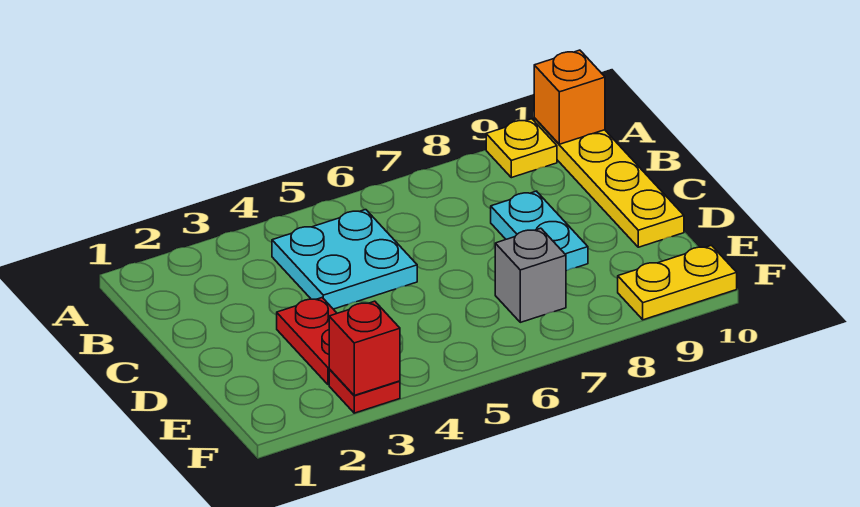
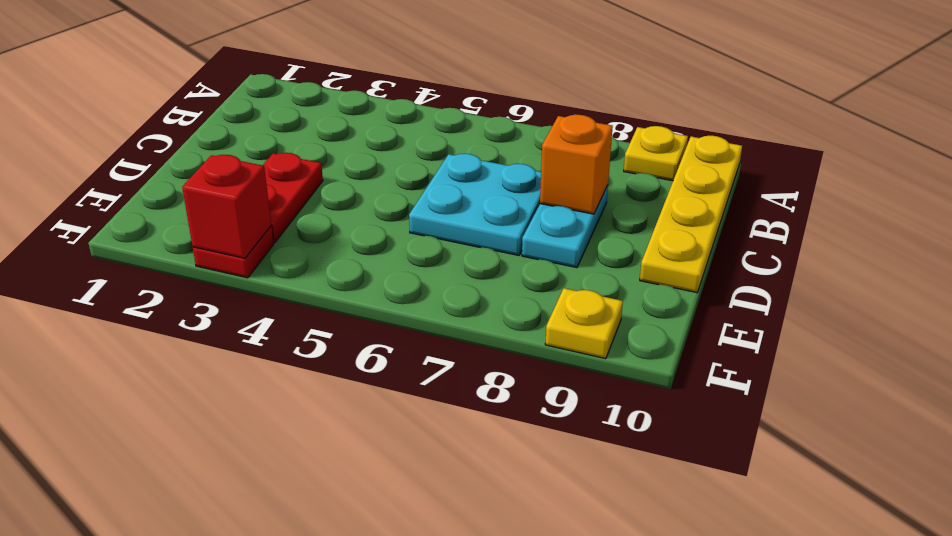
orange brick A10 level 2 -> orange brick C8 level 2
cyan plate B4:C5 level 1 -> cyan plate C6:D7 level 1
grey brick E7 level 1 -> none
yellow plate F9:F10 level 1 -> yellow plate F9 level 1

